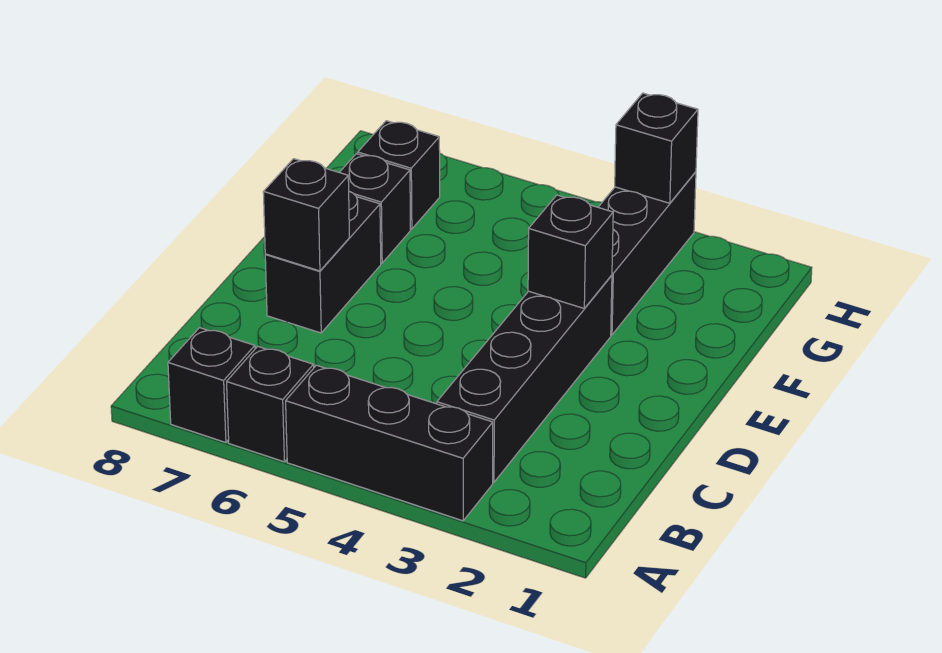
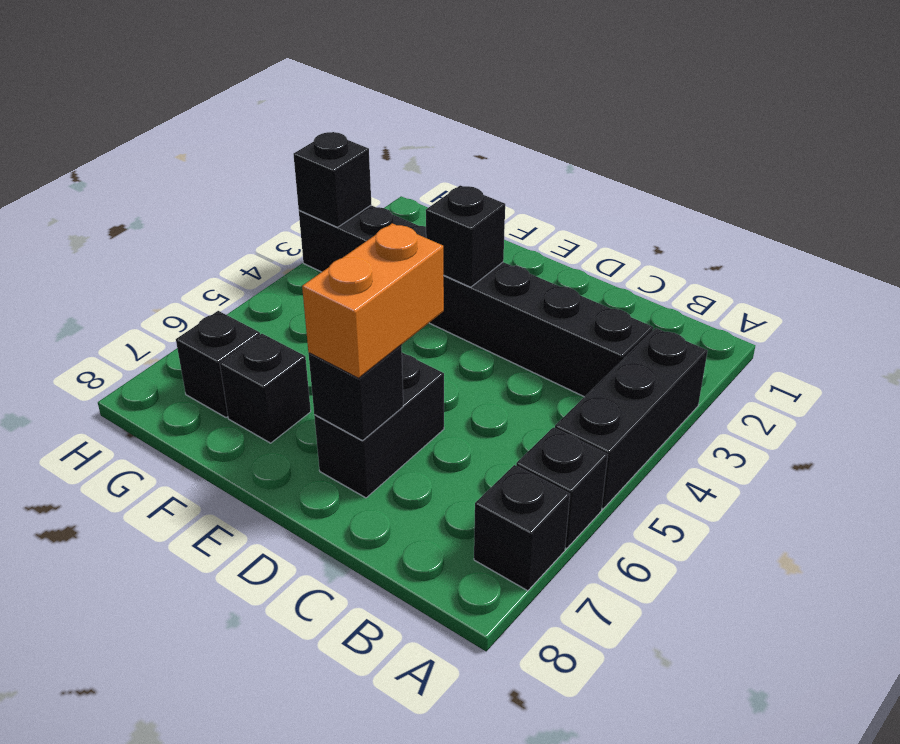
none -> orange brick D6:D7 level 3
black brick D7:E7 level 1 -> black brick D6:D7 level 1

